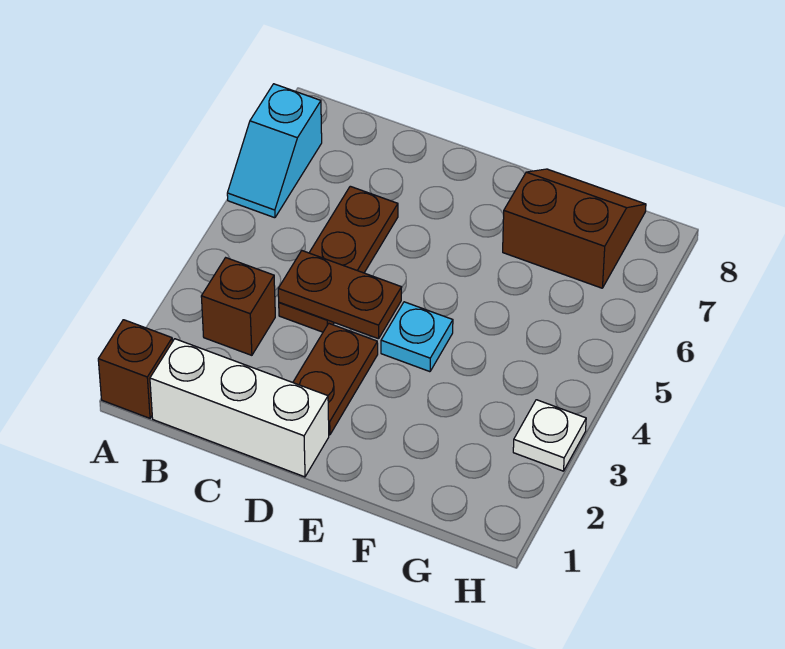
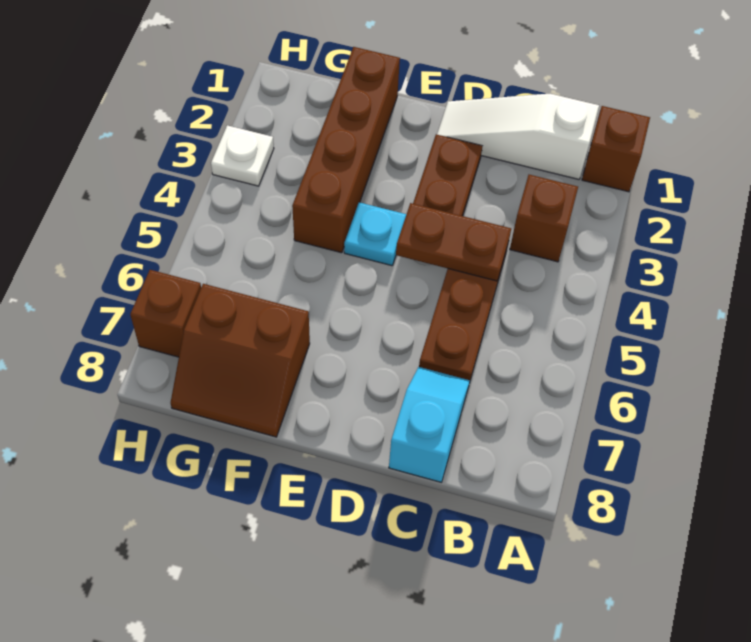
cyan slope A6:A7 level 1 top 7 -> cyan slope C7:C8 level 1 top 8
white brick B1:D1 level 1 -> white slope B1:D1 level 1 top B
none -> brown brick F1:F4 level 1
none -> brown brick H7 level 1

